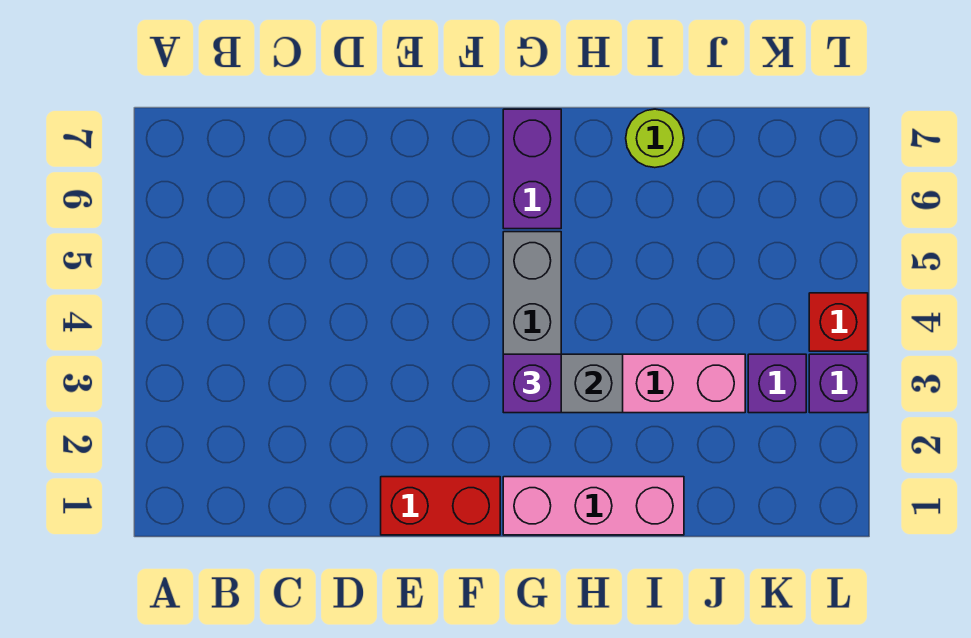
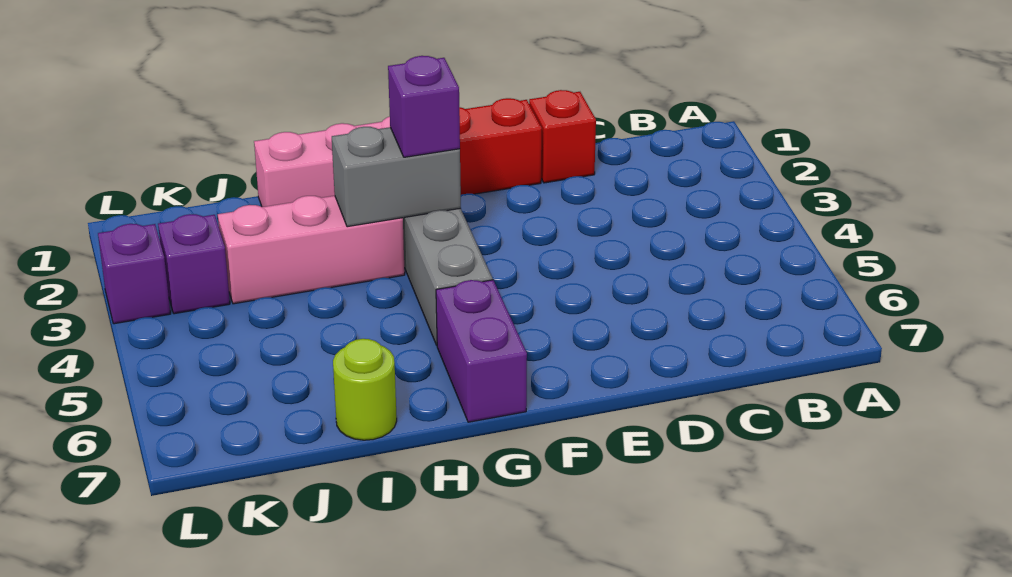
red brick L4 level 1 -> red brick D1 level 1

